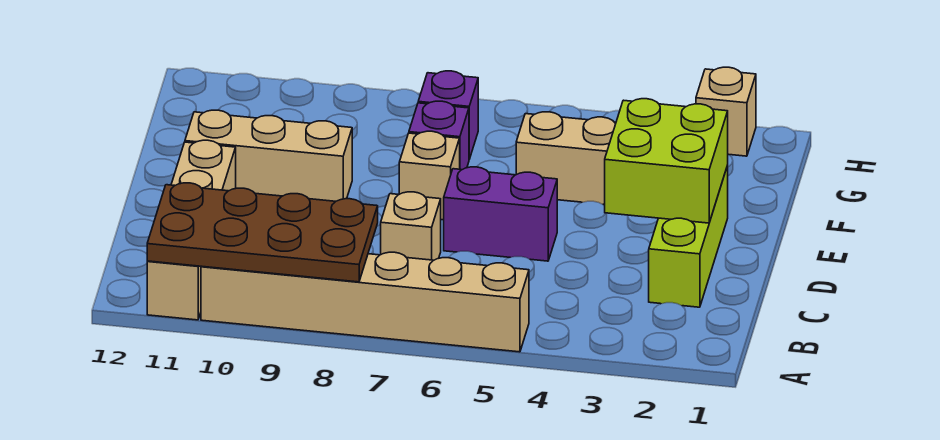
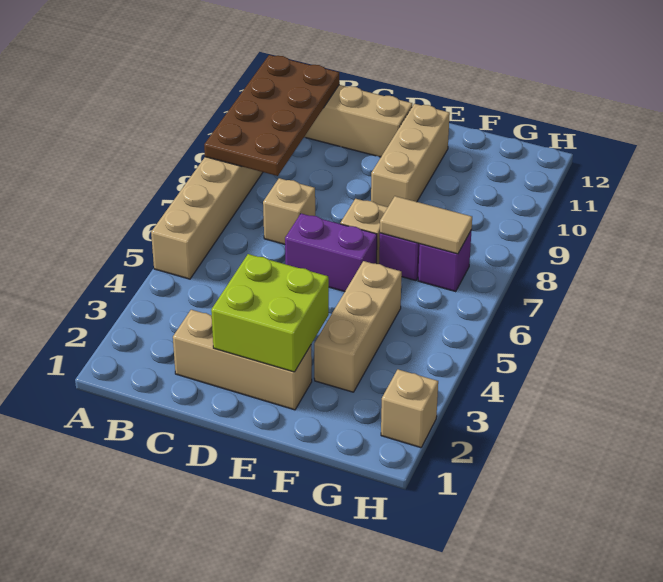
lime brick C2:E2 level 1 -> tan brick C2:E2 level 1
purple brick D5:D6 level 1 -> purple brick D6:E6 level 1
none -> tan tile F7:G7 level 2

